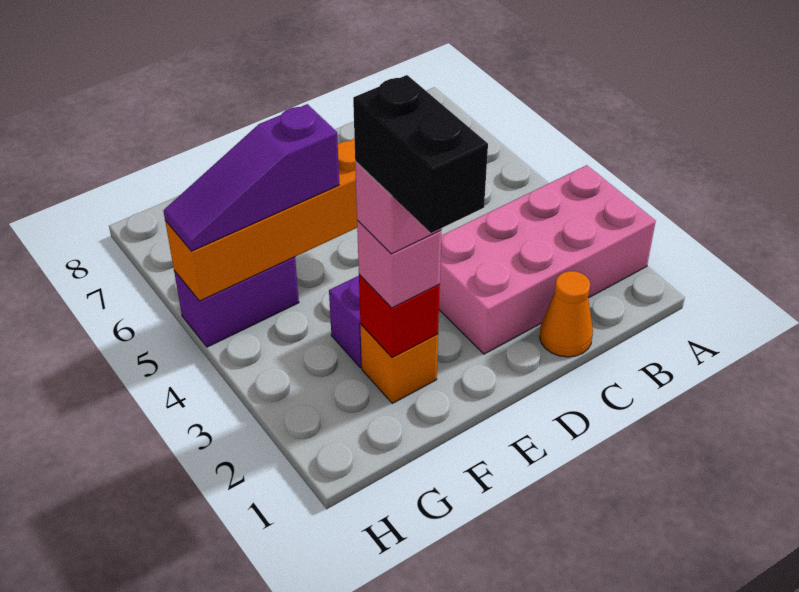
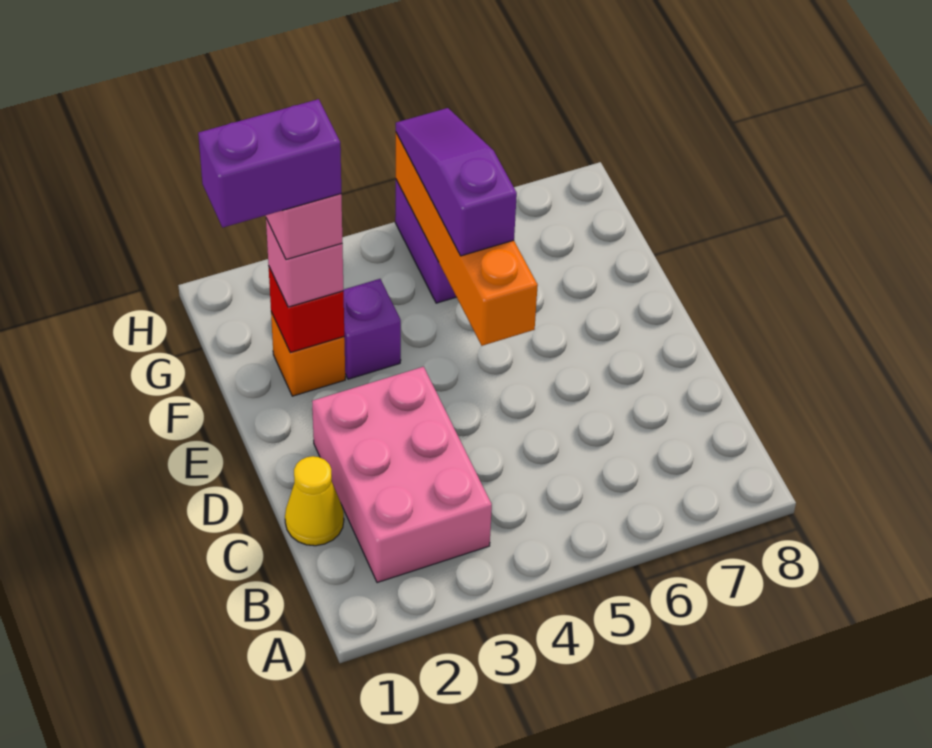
pink brick A2:D3 level 1 -> pink brick B2:D3 level 1
orange cone C1 level 1 -> yellow cone C1 level 1
black brick F1:F2 level 5 -> purple brick F1:F2 level 5

